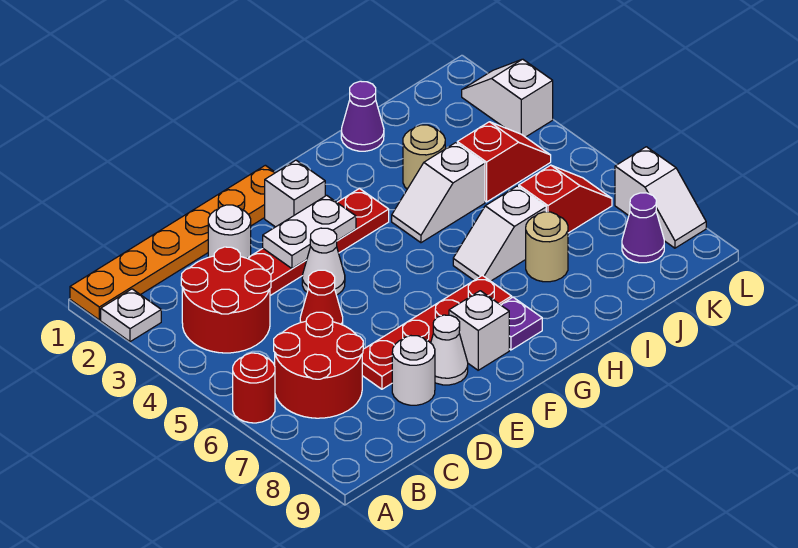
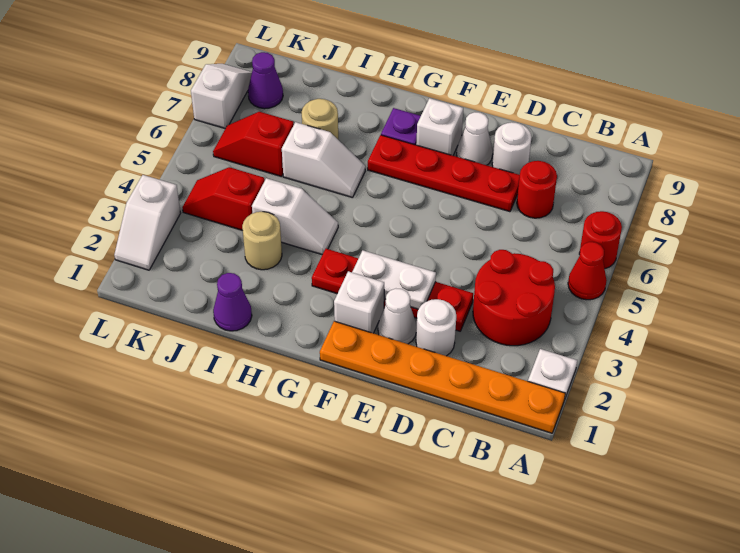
red round brick B6:C7 level 1 -> red round brick C7 level 1
red cone D5 level 1 -> red cone A5 level 1
white cone E4 level 1 -> white cone E2 level 1

